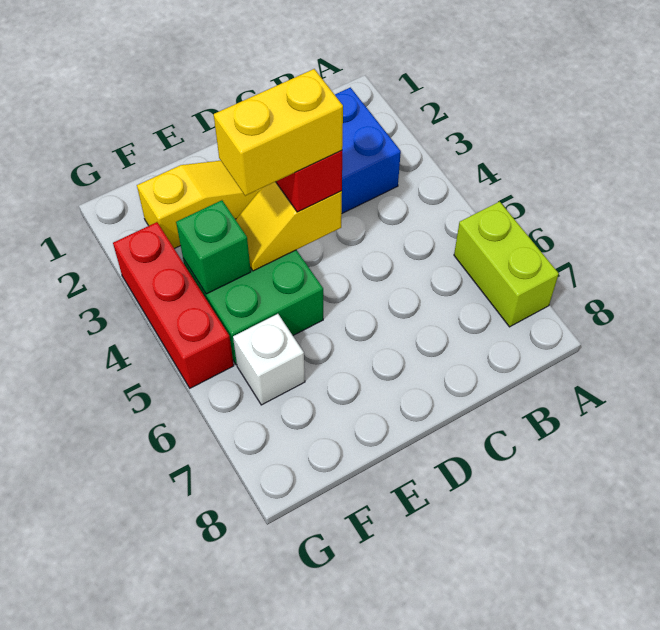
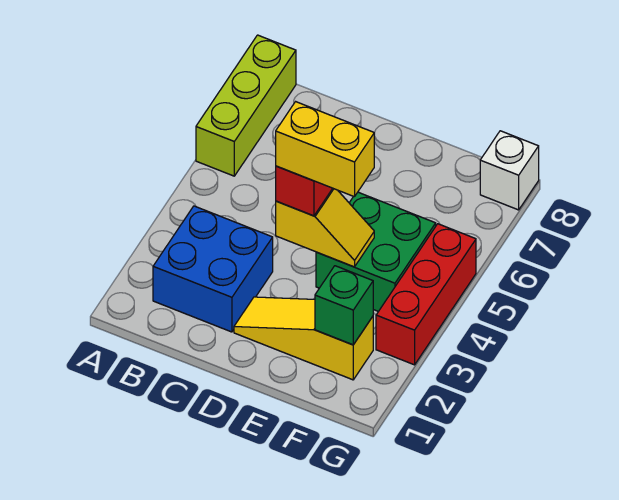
lime brick A6:A7 level 1 -> lime brick A6:A8 level 1
green brick F4 level 2 -> green brick F2 level 2
white brick F6 level 1 -> white brick G8 level 1

